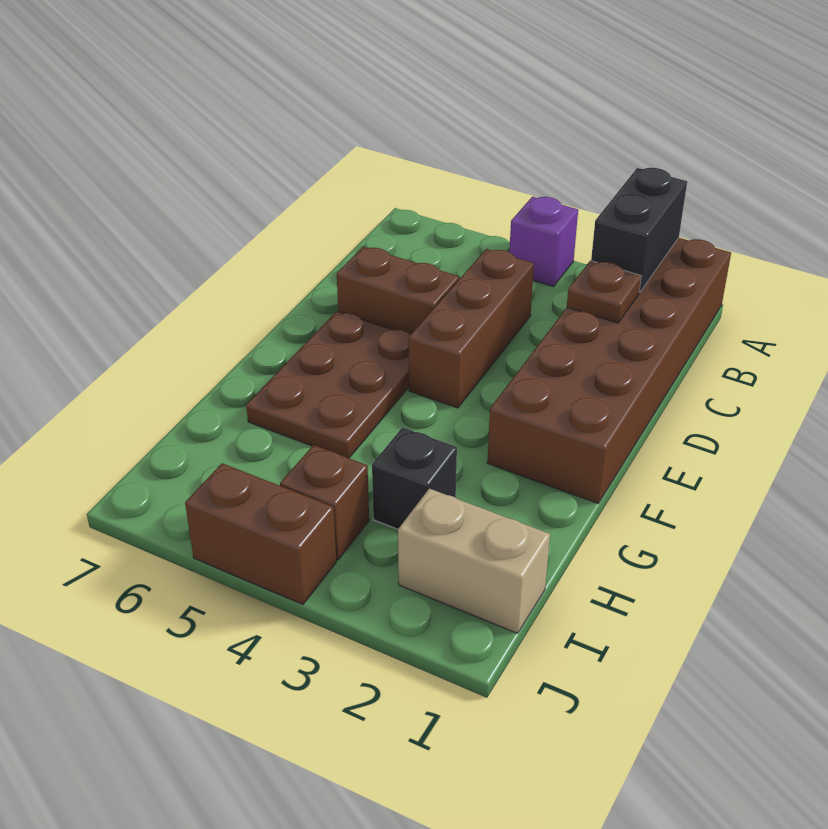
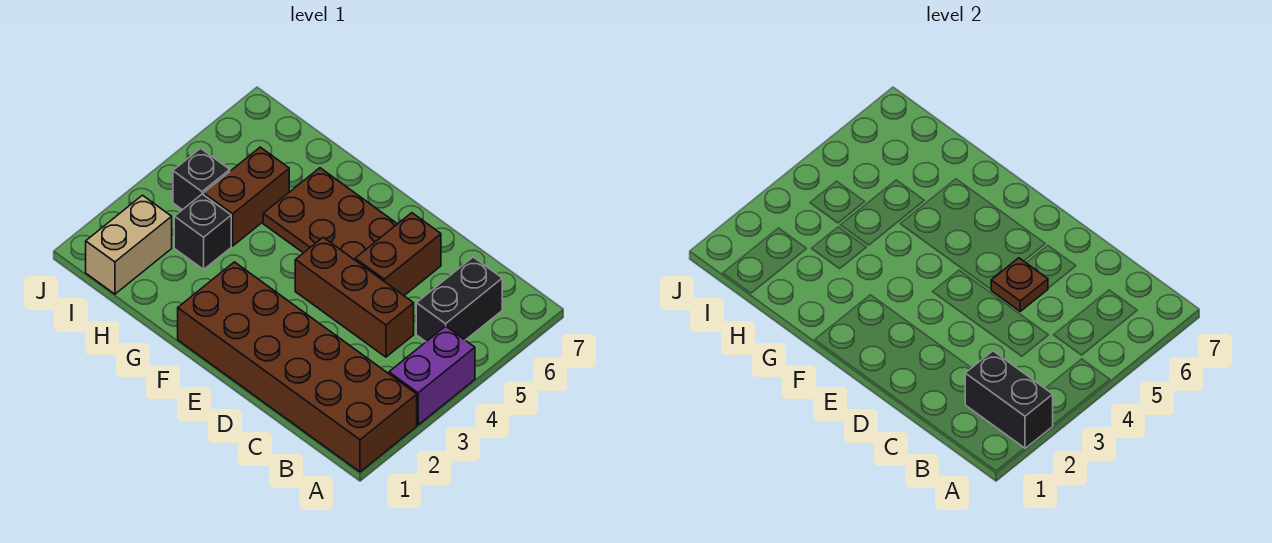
purple brick A4 level 1 -> purple brick A3:A4 level 1
none -> black brick B5:B6 level 1
brown plate C2 level 2 -> brown plate D5 level 2
brown brick I4 level 1 -> black brick I4 level 1
brown brick J4:J5 level 1 -> brown brick H4:H5 level 1

